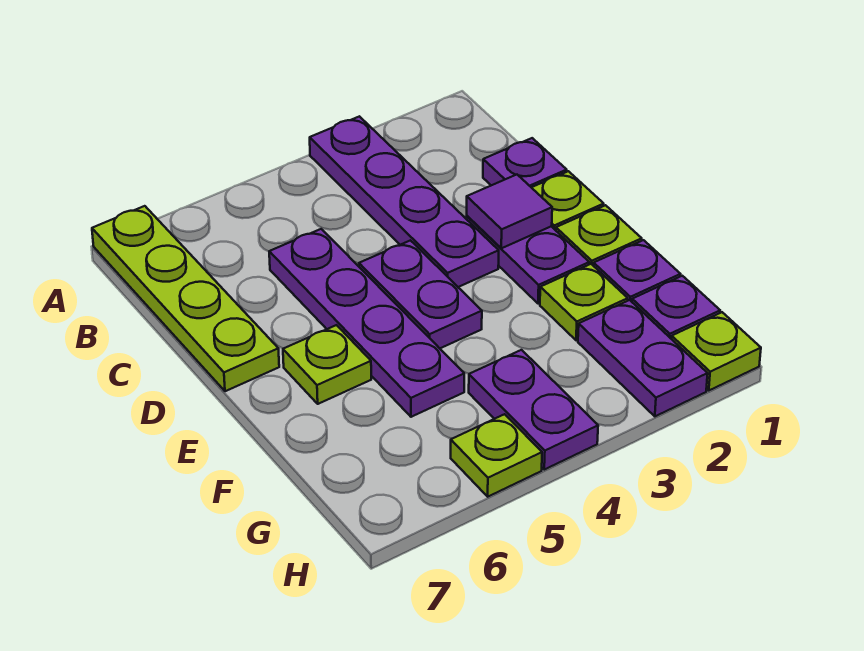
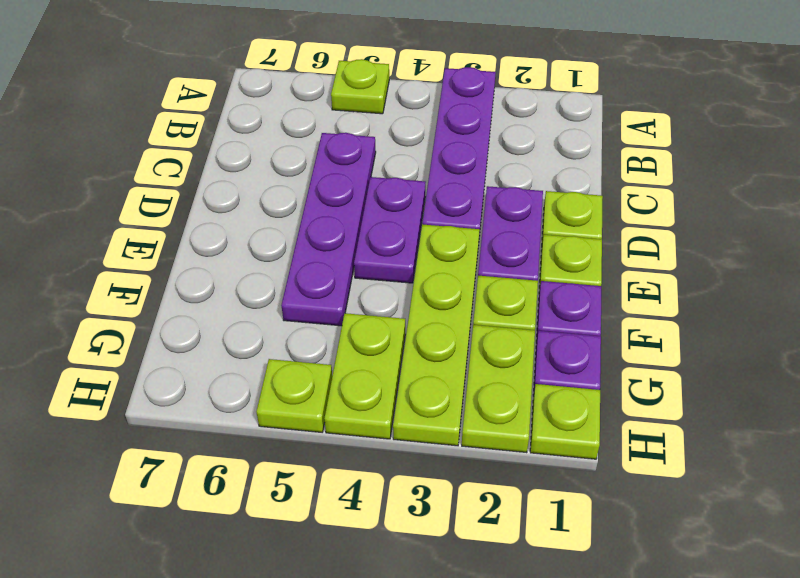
lime plate A7:D7 level 1 -> lime plate E3:H3 level 1
purple plate C1 level 1 -> none
purple tile D2 level 2 -> none
lime plate E6 level 1 -> lime plate A5 level 1
purple plate G2:H2 level 1 -> lime plate G2:H2 level 1
purple plate G4:H4 level 1 -> lime plate G4:H4 level 1

